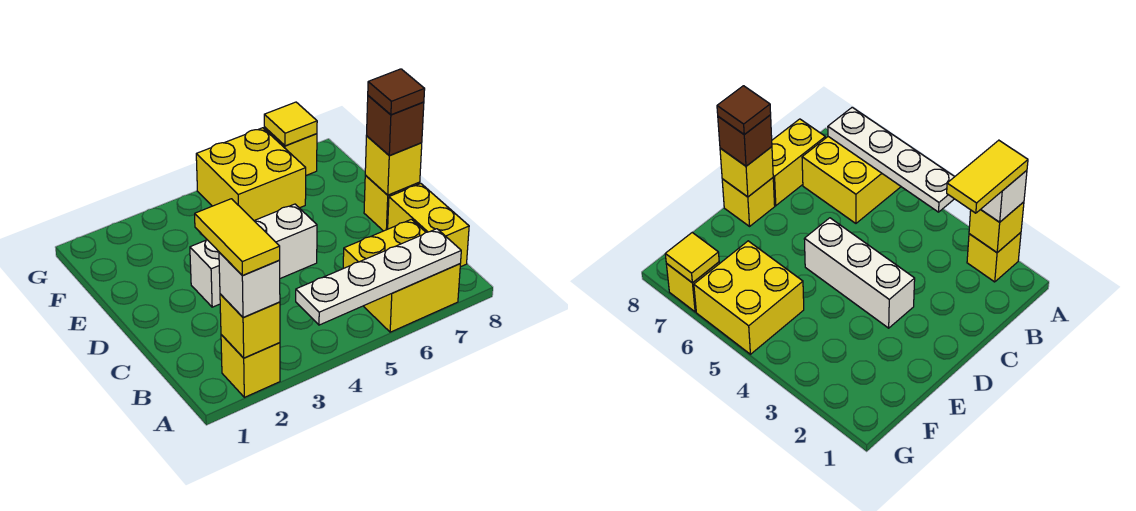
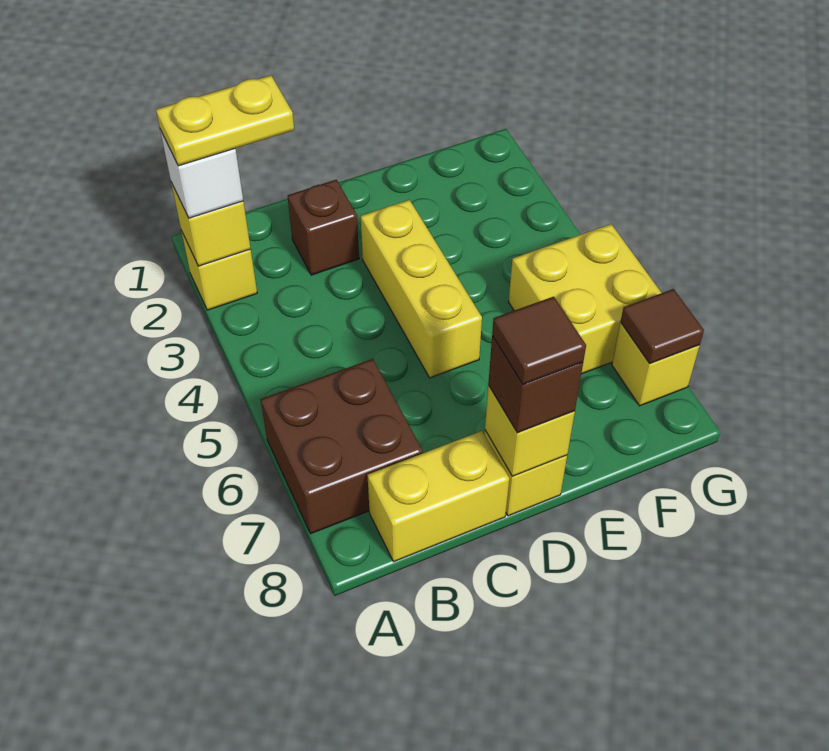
yellow tile A2:B2 level 4 -> yellow plate A2:B2 level 4
white plate A4:A7 level 2 -> none
yellow brick A6:B7 level 1 -> brown brick A6:B7 level 1
none -> brown brick C2 level 1
white brick D3:D5 level 1 -> yellow brick D3:D5 level 1
yellow tile G7 level 2 -> brown tile G7 level 2

